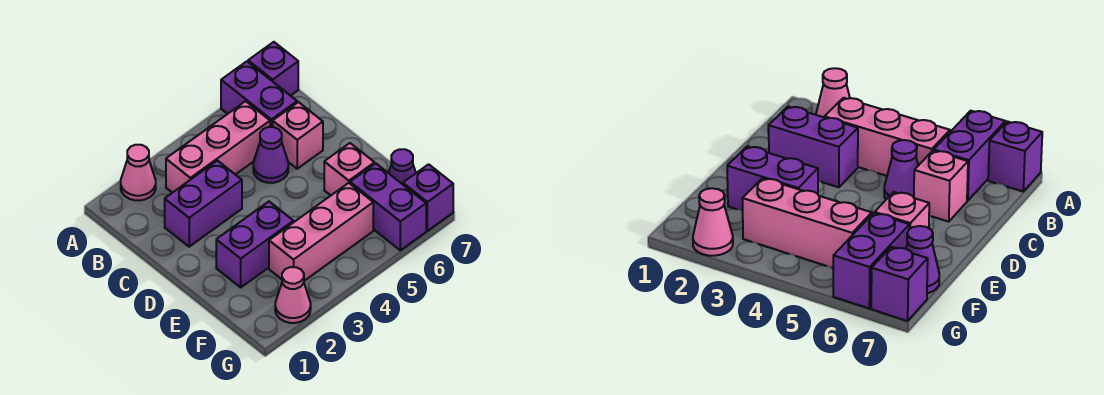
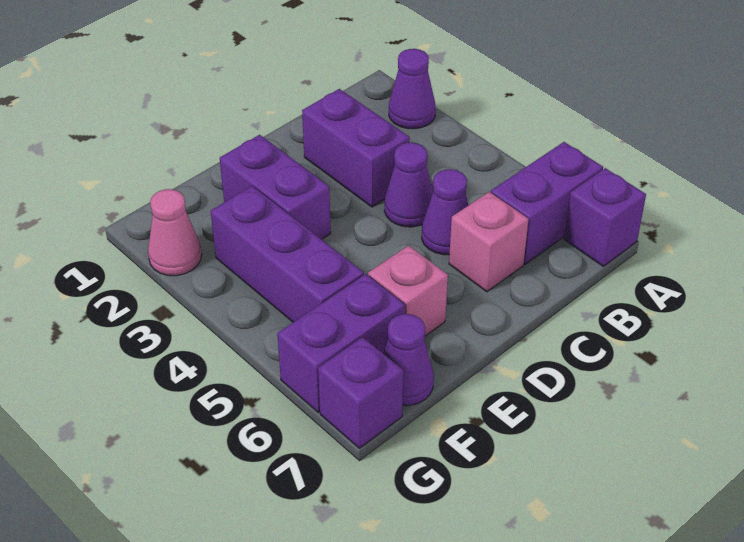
pink cone A2 level 1 -> purple cone A2 level 1
pink brick B3:B5 level 1 -> none
none -> purple cone C4 level 1
pink brick F3:F5 level 1 -> purple brick F3:F5 level 1

